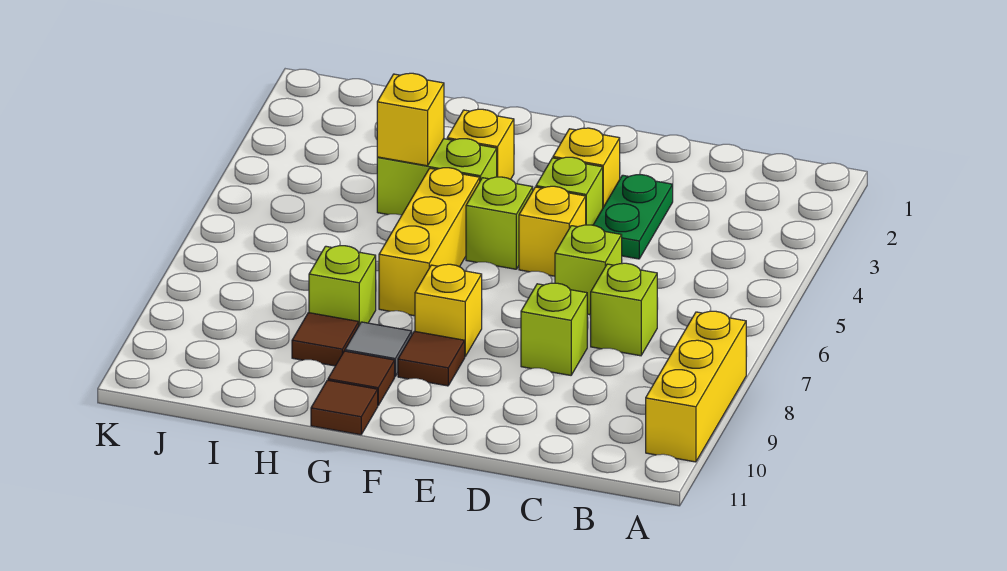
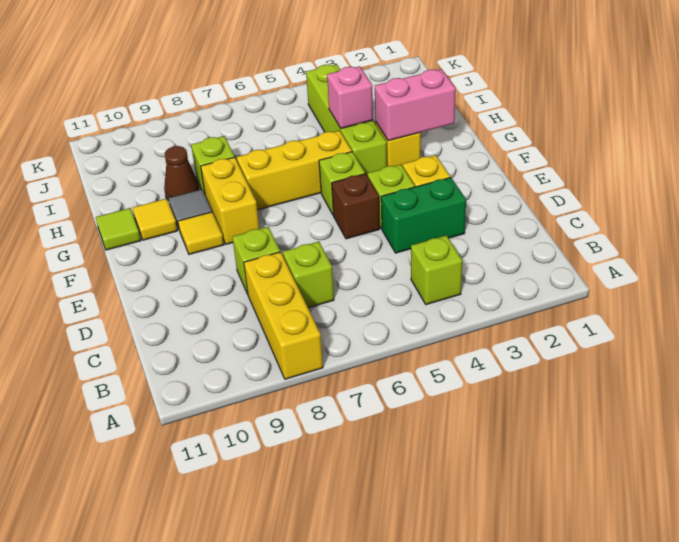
yellow brick A8:A10 level 1 -> yellow brick A8:C8 level 1
green plate D3:D4 level 1 -> green brick D3:D4 level 1
lime brick D6 level 1 -> lime brick B4 level 1
yellow brick E5 level 1 -> brown brick E5 level 1
yellow brick F8 level 1 -> yellow brick F8:G8 level 1
brown tile F9 level 1 -> yellow tile F9 level 1
none -> pink brick G2:G3 level 2
lime brick G4:H4 level 1 -> lime brick G4:J4 level 1
brown tile G10 level 1 -> yellow tile G10 level 1
brown tile G11 level 1 -> lime tile G11 level 1
yellow brick H4 level 2 -> pink brick H4 level 2
brown tile H9 level 1 -> brown cone H9 level 1

